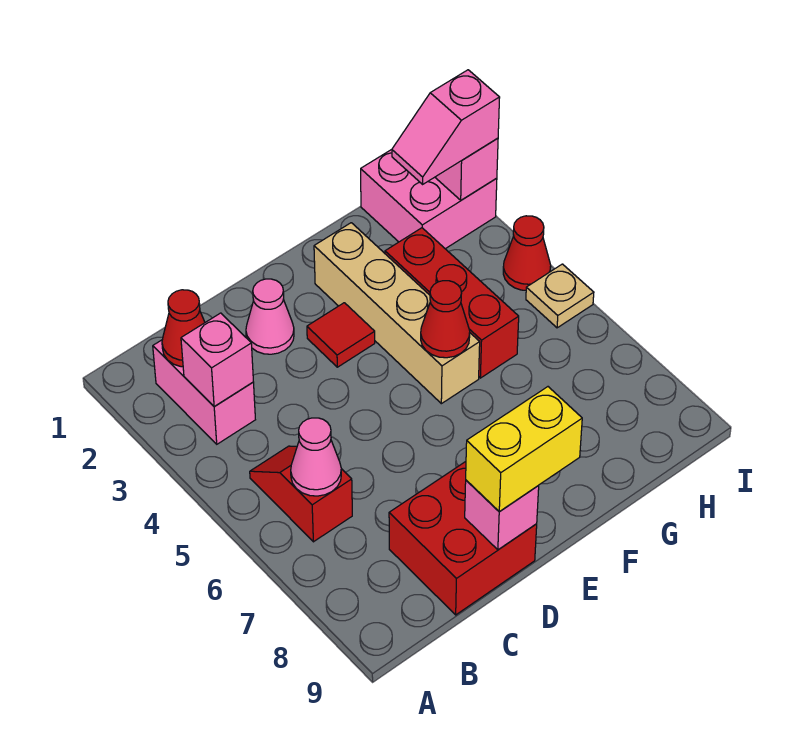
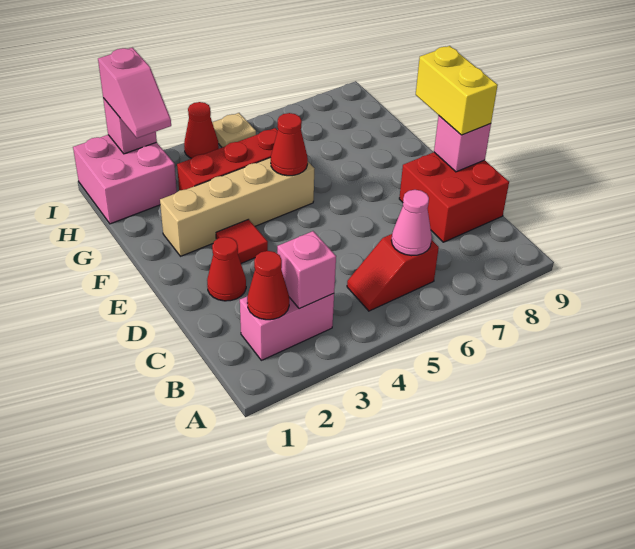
pink cone D2 level 1 -> red cone D2 level 1

